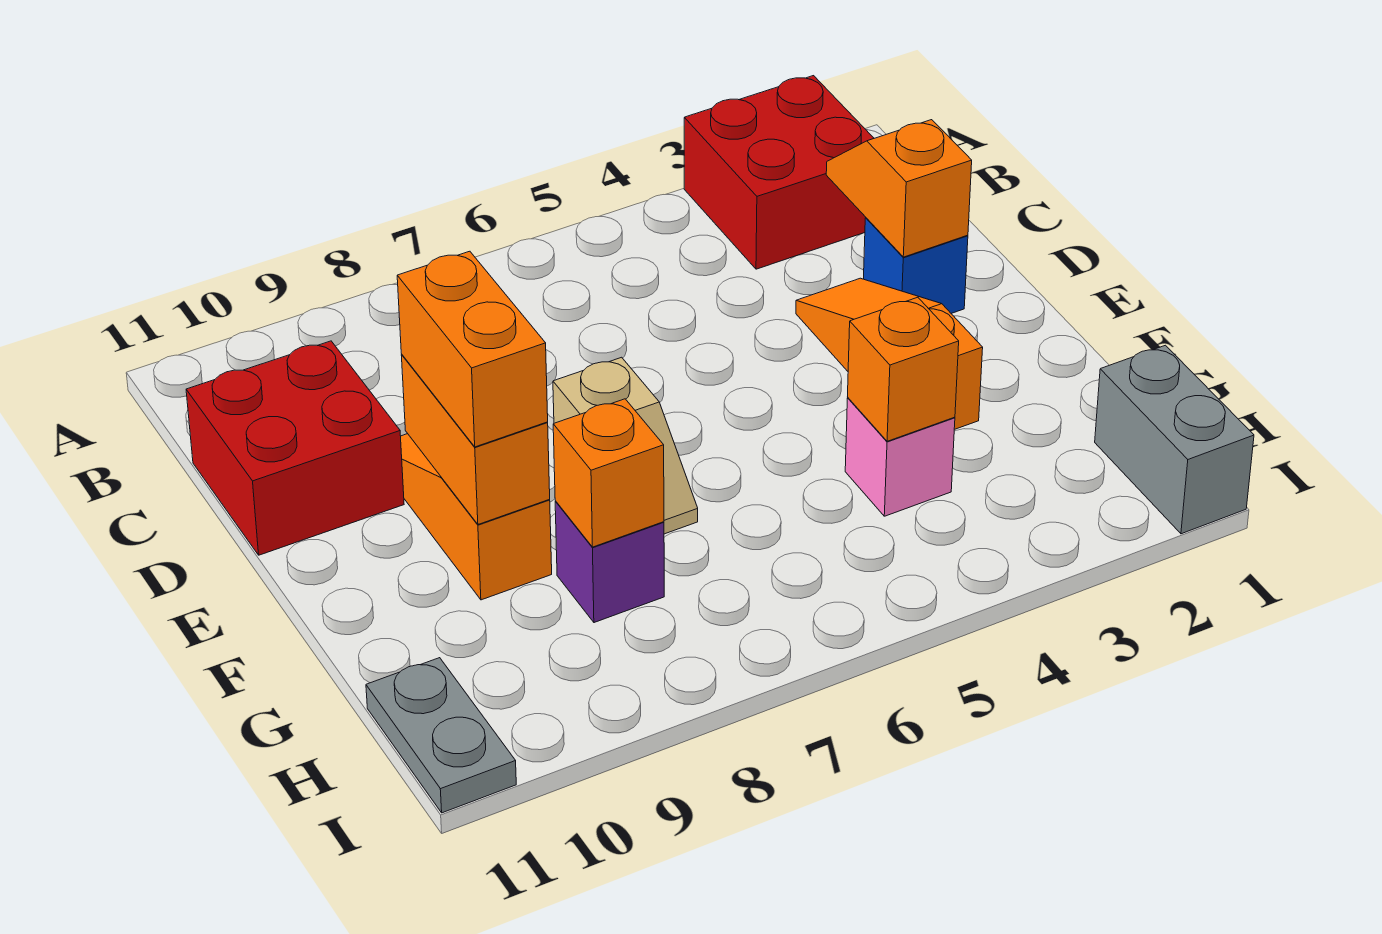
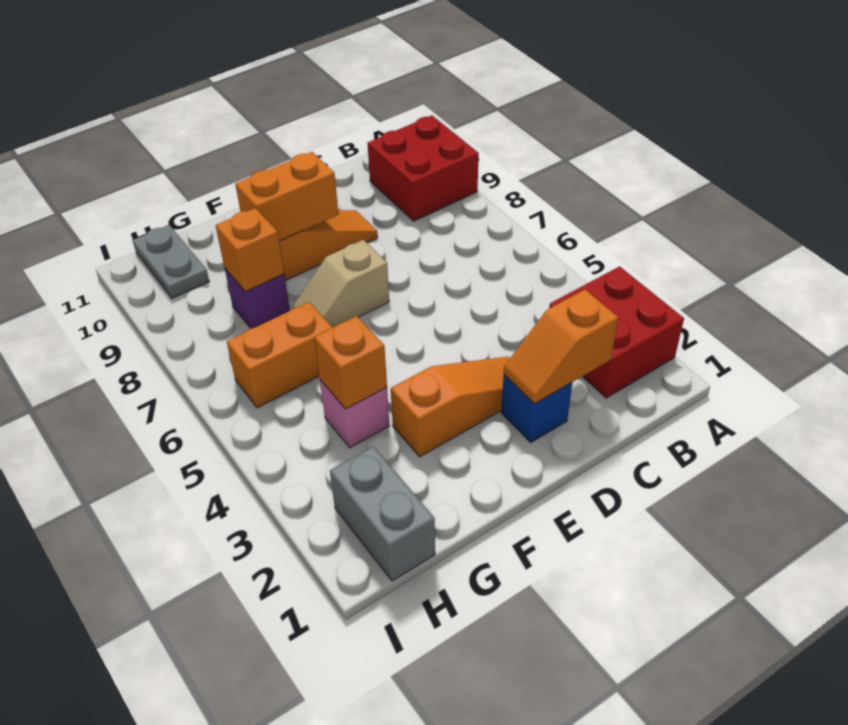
orange slope C2:D2 level 2 top D -> orange slope C2:D2 level 2 top C
red brick C10:D11 level 1 -> red brick A9:B10 level 1
orange brick E9:F9 level 3 -> orange brick G6:H6 level 1
grey brick H1:I1 level 1 -> grey brick H1:H2 level 1
grey plate H11:I11 level 1 -> grey plate H10:H11 level 1

